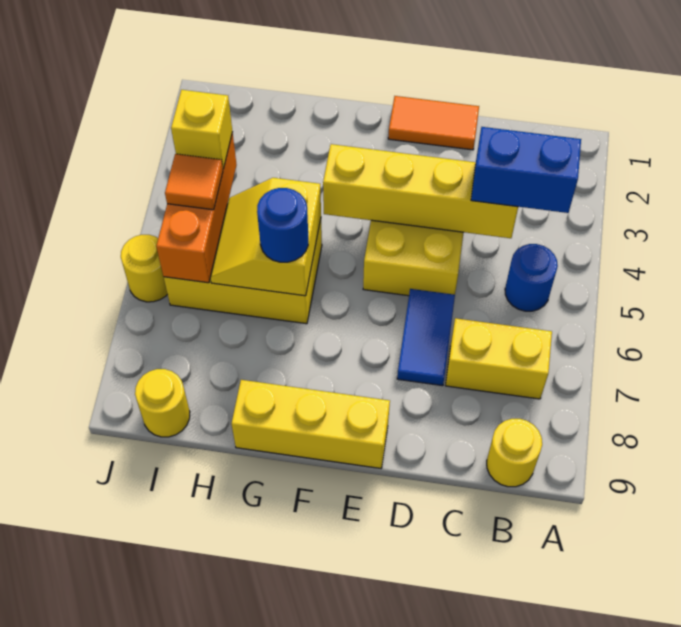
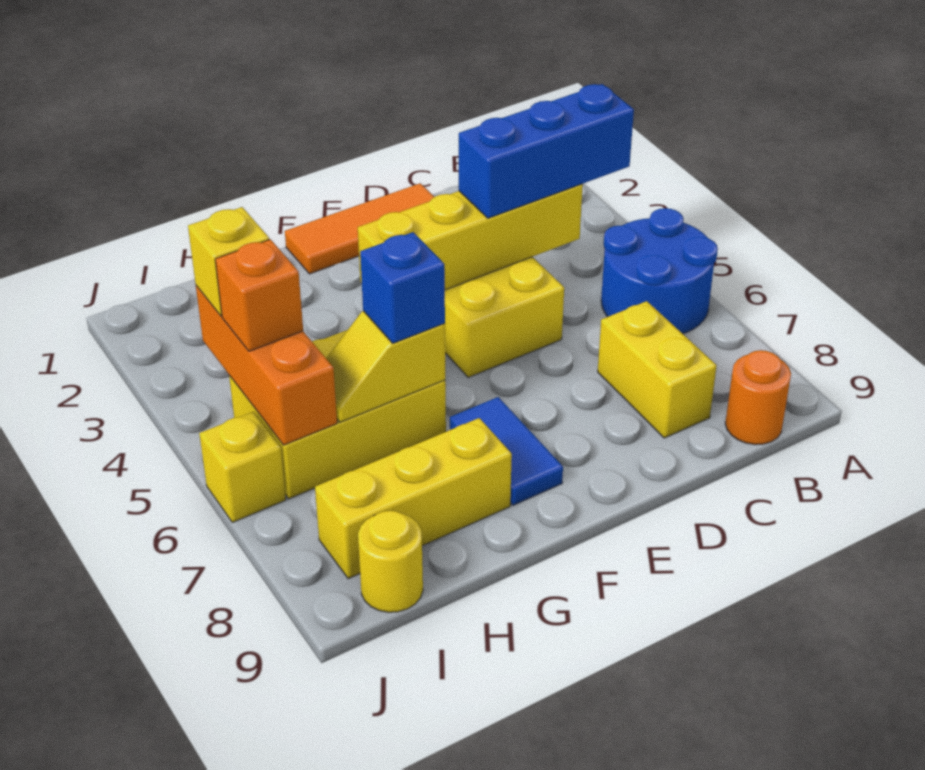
blue brick B4:C4 level 3 -> blue brick B4:D4 level 3
blue round brick B5 level 1 -> blue round brick A5:B6 level 1
yellow brick B7:C7 level 1 -> yellow brick C7:C8 level 1
yellow round brick B9 level 1 -> orange round brick B9 level 1
orange tile D1:E1 level 1 -> orange tile D1:F1 level 1
blue tile D6:D7 level 1 -> blue tile F7:F8 level 1
yellow brick E9:G9 level 1 -> yellow brick G8:I8 level 1
yellow slope G5:H6 level 2 top G -> yellow slope G6:H6 level 2 top G
blue round brick G6 level 3 -> blue brick G6 level 3
orange tile I5 level 3 -> orange brick I5 level 3
yellow round brick J6 level 1 -> yellow brick J6 level 1

